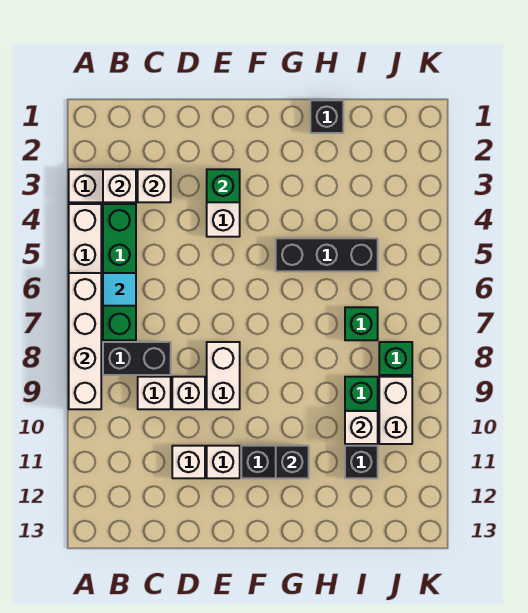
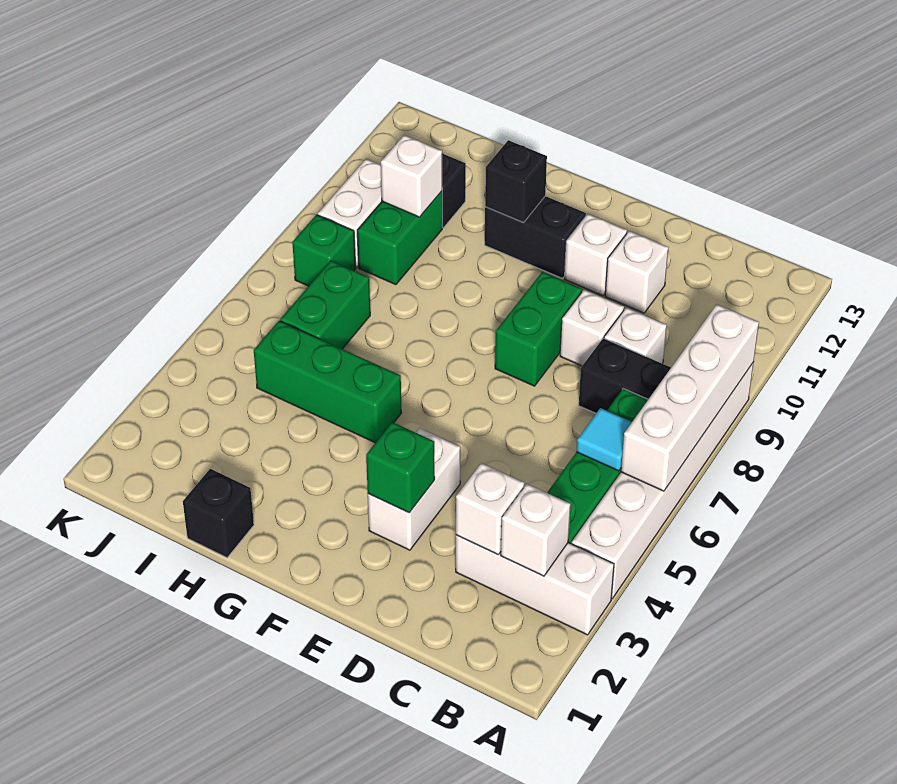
white brick E8:E9 level 1 -> green brick E8:E9 level 1
black brick G5:I5 level 1 -> green brick G5:I5 level 1
green brick I7 level 1 -> green brick I6:I7 level 1

